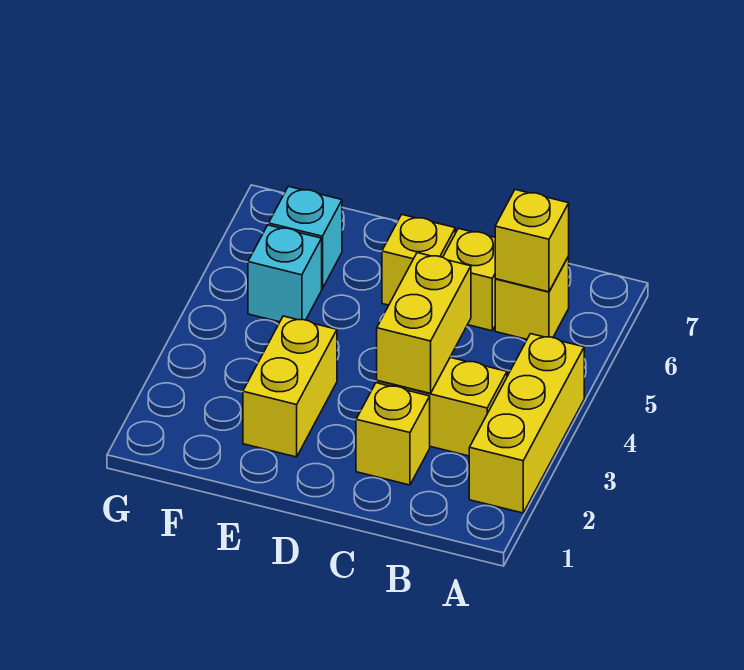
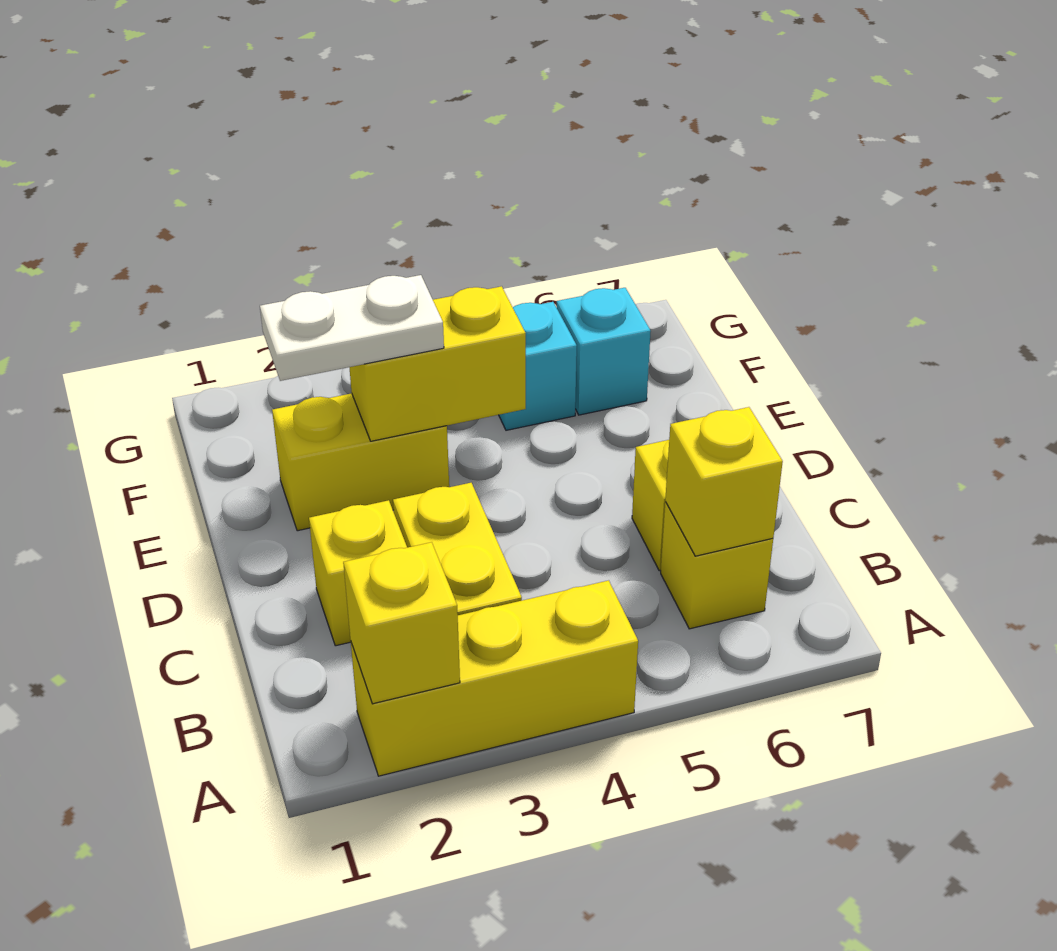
yellow brick C3:C4 level 2 -> yellow brick E3:E4 level 2
yellow brick D6 level 1 -> yellow brick A2 level 2
none -> white plate E2:E3 level 3

